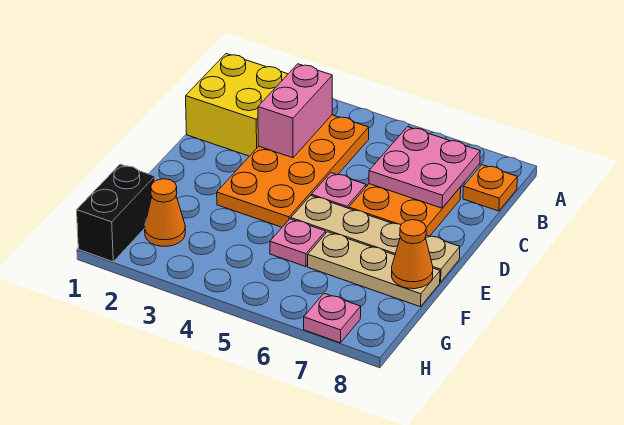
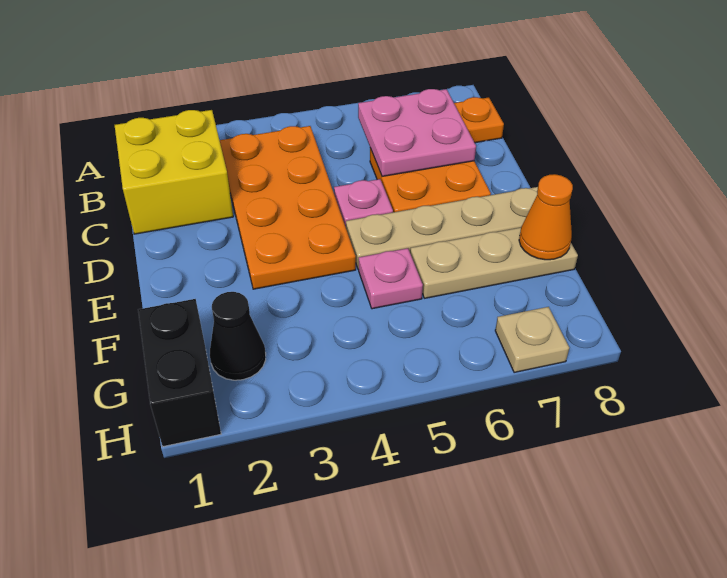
pink brick B3:C3 level 2 -> none
orange cone G2 level 1 -> black cone G2 level 1
pink plate H7 level 1 -> tan plate H7 level 1

